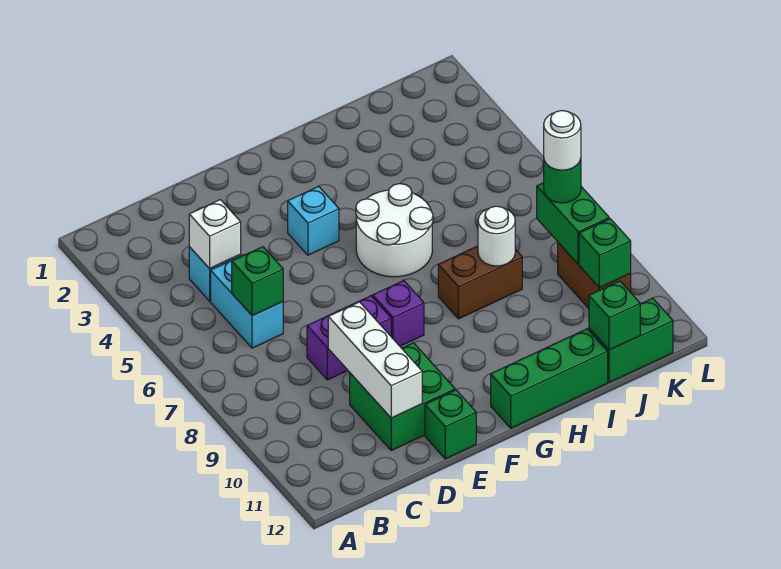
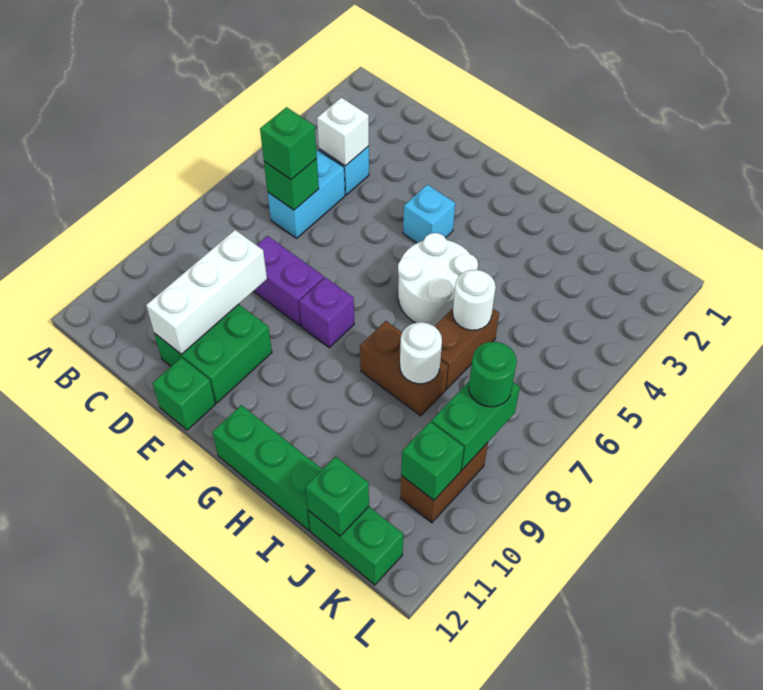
none -> green brick C6 level 3
none -> brown brick I6:I7 level 1
white round brick K8 level 4 -> white round brick I6 level 2

